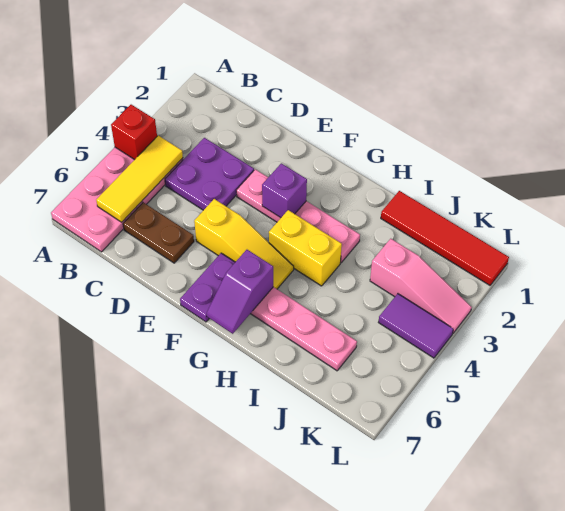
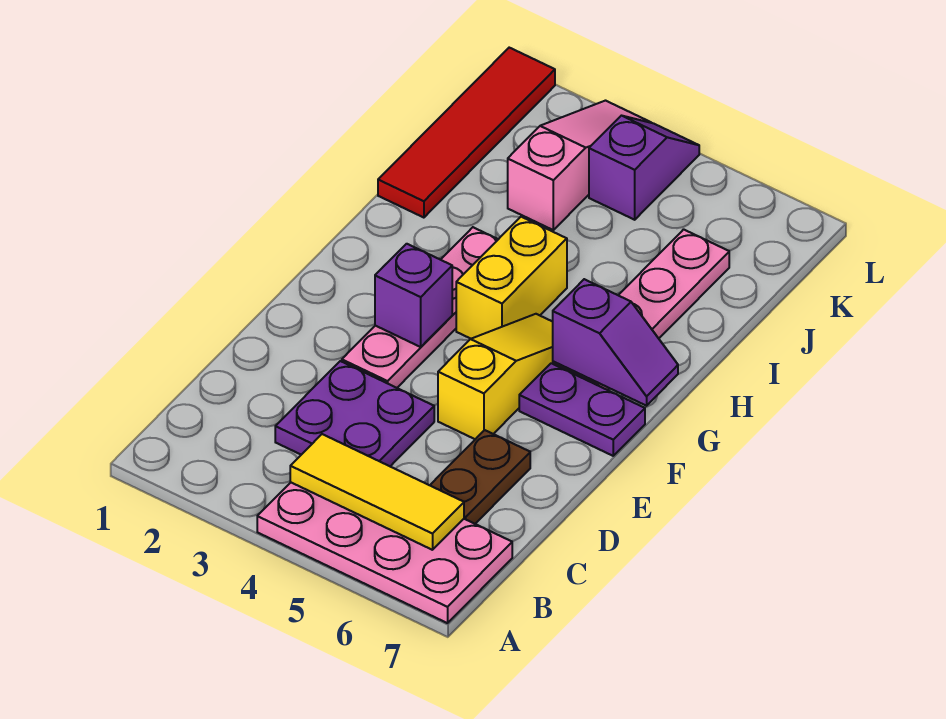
red brick A4 level 2 -> none
purple tile K4:L4 level 1 -> purple slope K4:L4 level 1 top K

